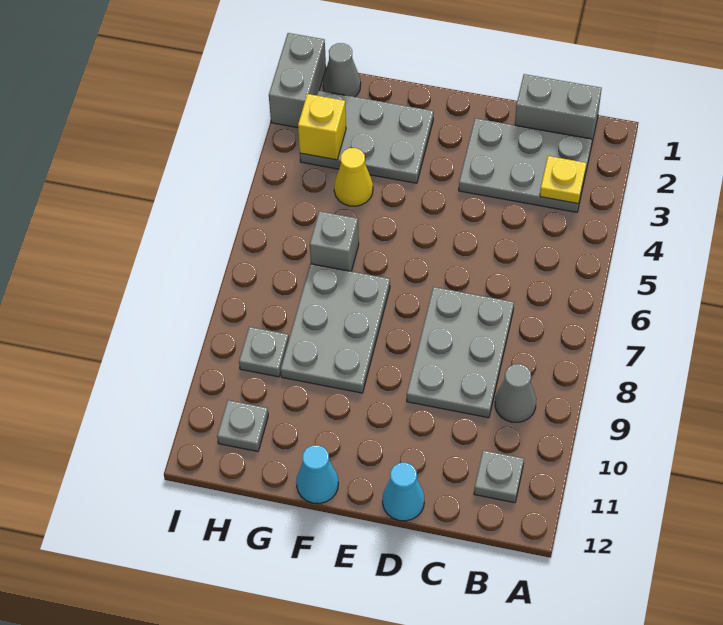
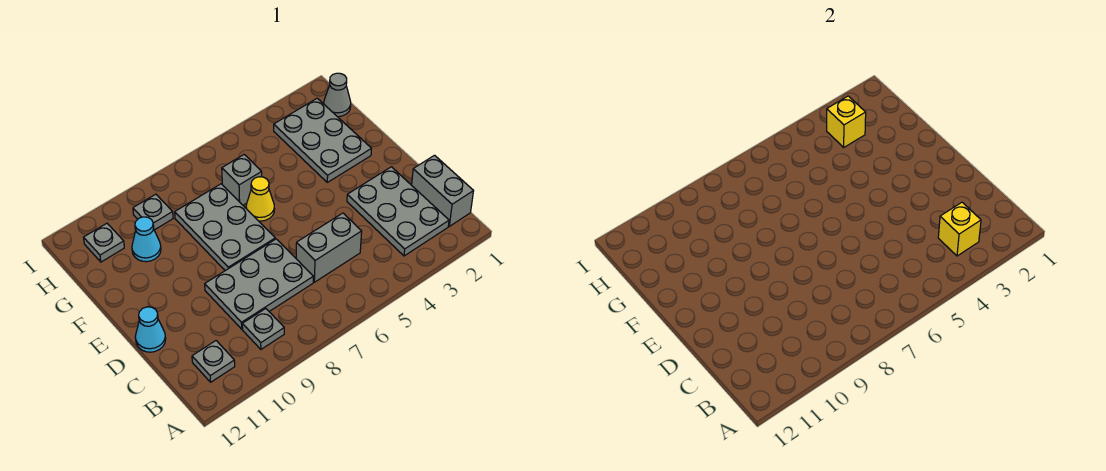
yellow plate B3 level 2 -> yellow brick B3 level 2
grey cone B9 level 1 -> grey plate B9 level 1
grey plate F7:G9 level 1 -> grey plate E7:G8 level 1
cyan cone F12 level 1 -> cyan cone G10 level 1
yellow cone G4 level 1 -> yellow cone F6 level 1
grey brick I1:I2 level 1 -> grey brick C5:C6 level 1

